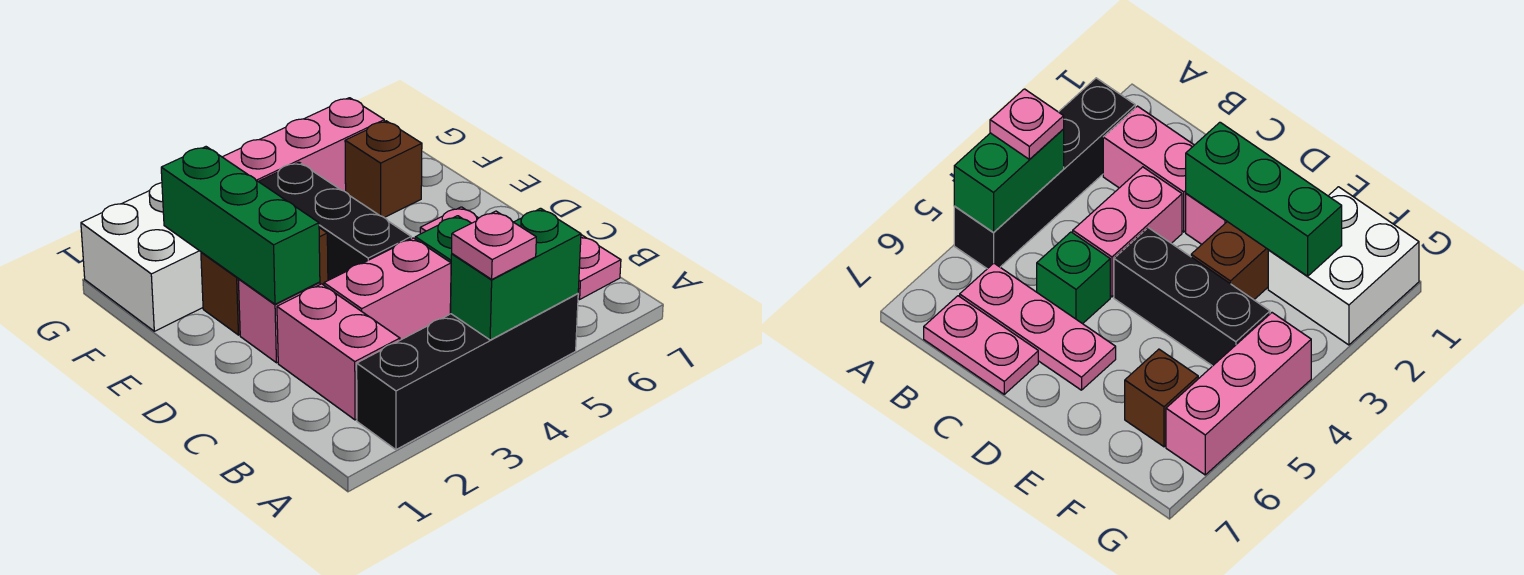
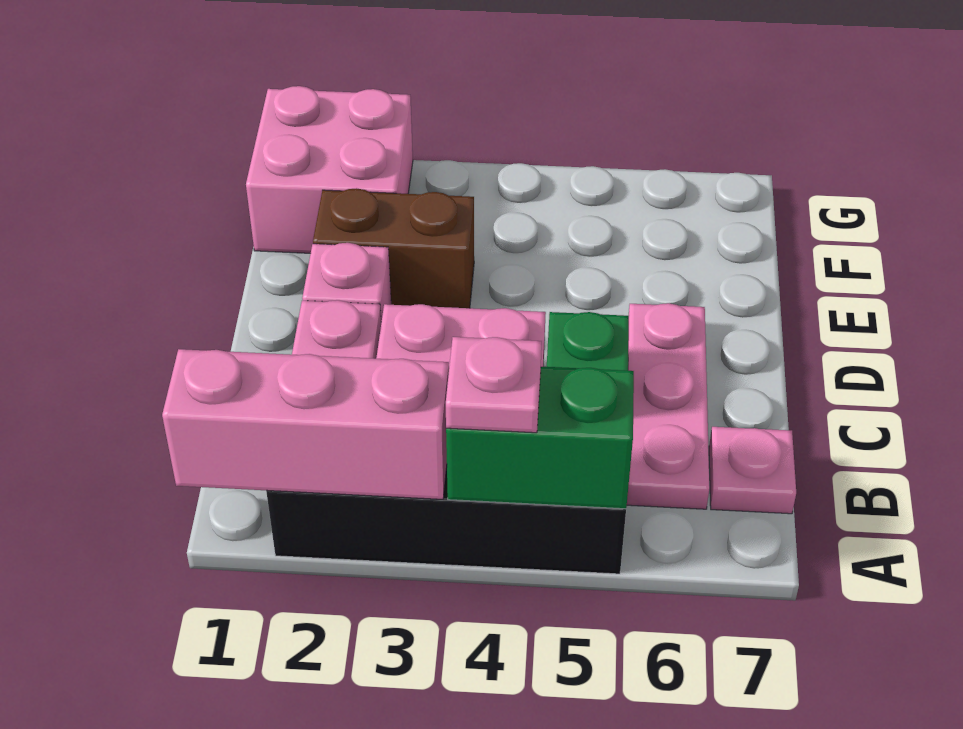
pink plate B7:C7 level 1 -> pink plate B7 level 1
green brick D2:F2 level 2 -> none
black brick D4:F4 level 1 -> none
white brick F1:G2 level 1 -> pink brick F1:G2 level 1
brown brick F6 level 1 -> none
pink brick G4:G6 level 1 -> pink brick A1:A3 level 2

